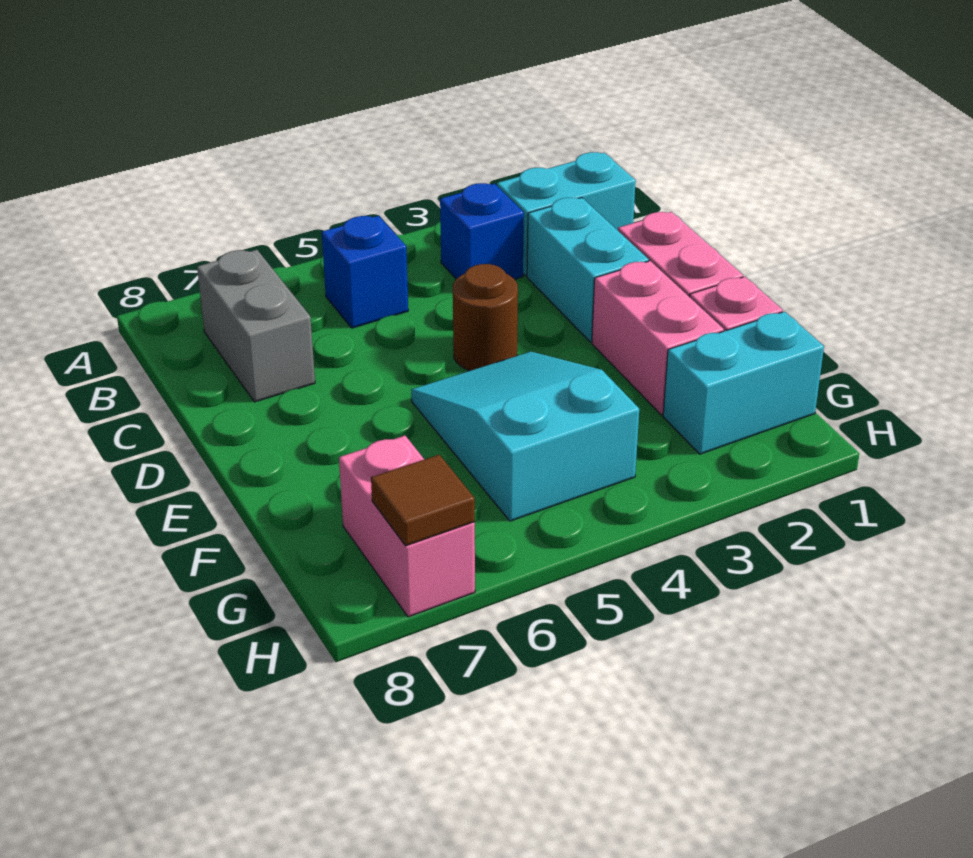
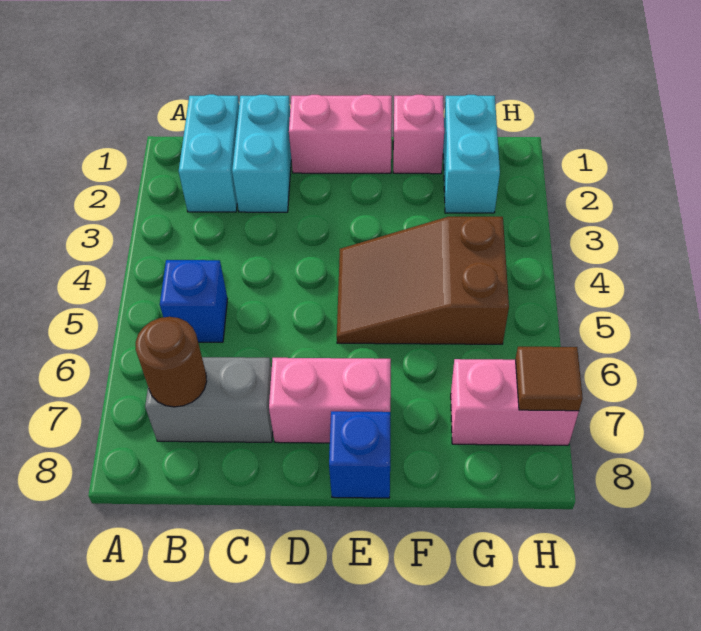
blue brick B3 level 1 -> blue brick E8 level 1
cyan brick C2:D2 level 1 -> cyan brick C1:C2 level 1
brown round brick D4 level 1 -> brown round brick B7 level 2
pink brick E2:F2 level 1 -> pink brick D7:E7 level 1
cyan slope E4:G5 level 1 top G -> brown slope E4:G5 level 1 top G

